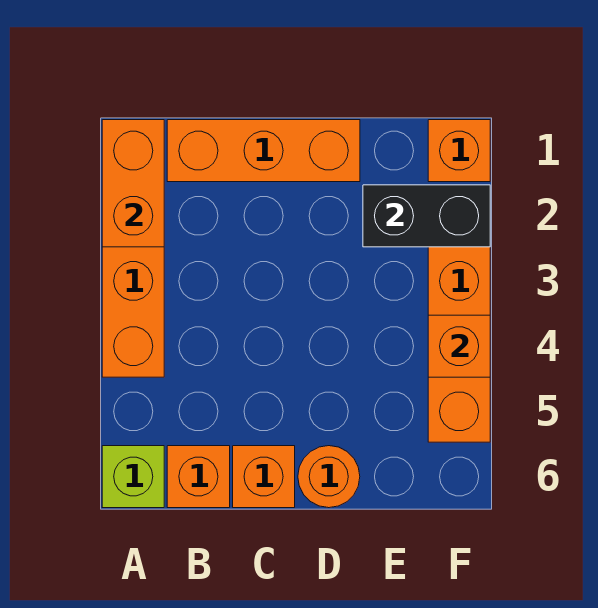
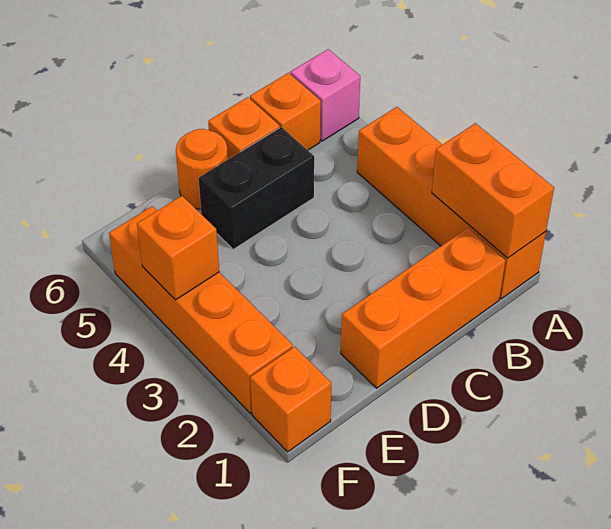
lime brick A6 level 1 -> pink brick A6 level 1
black brick E2:F2 level 2 -> black brick C5:D5 level 1

